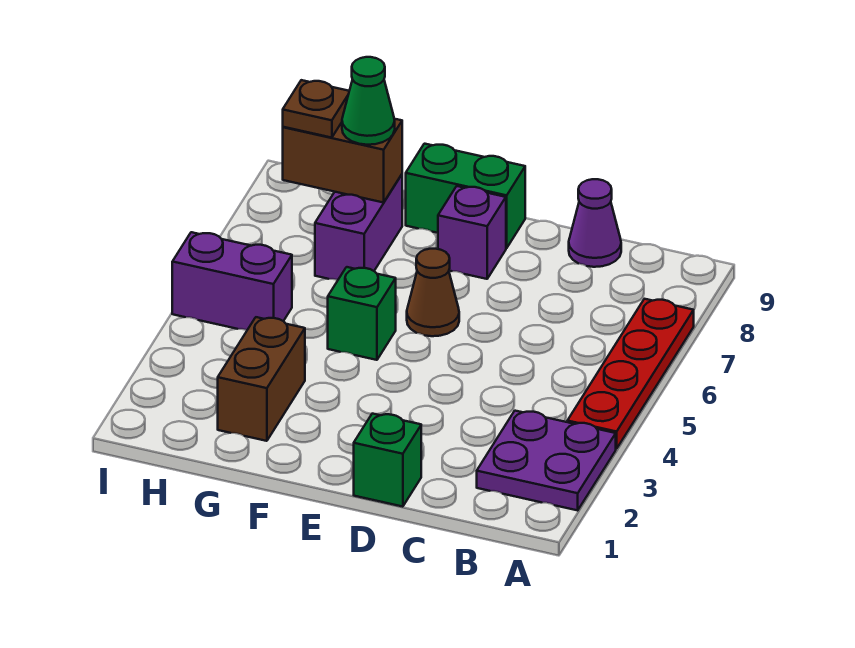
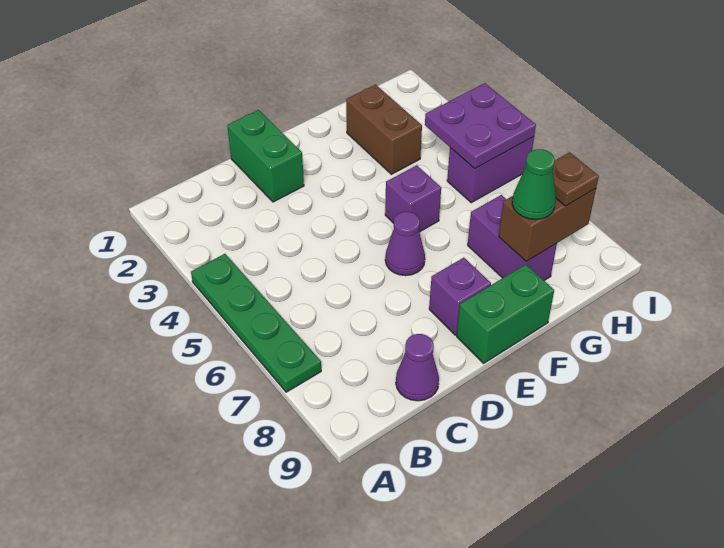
purple plate A2:B3 level 1 -> purple plate H4:I5 level 2
red plate A4:A7 level 1 -> green plate A4:A7 level 1
green brick D1 level 1 -> green brick D1:D2 level 1
brown cone E6 level 1 -> purple cone E6 level 1
green brick F5 level 1 -> purple brick F5 level 1

